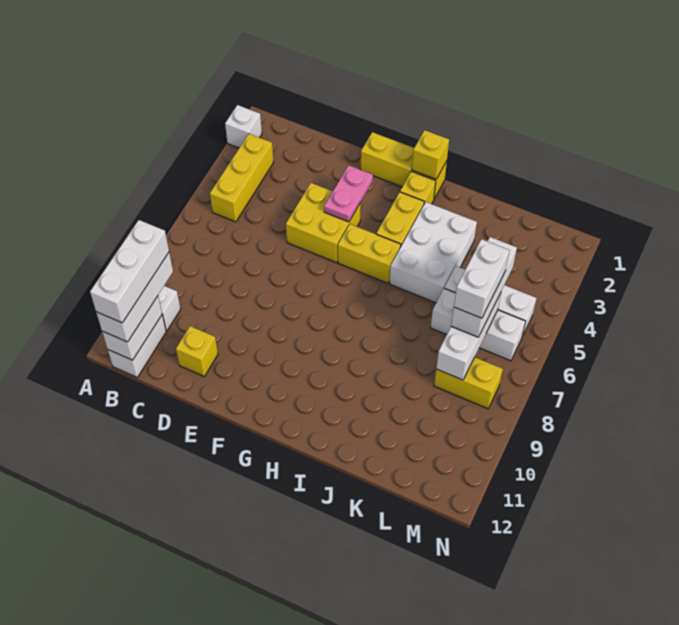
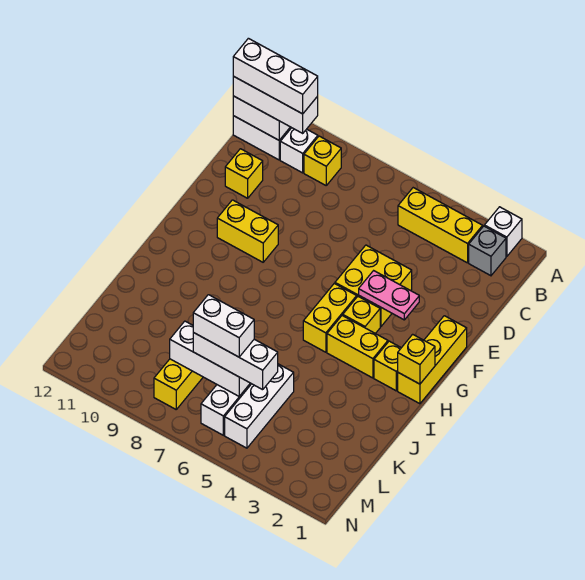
none -> grey brick B2 level 1
none -> yellow brick B9 level 1
none -> yellow brick F9:F10 level 1
none -> yellow brick G4 level 1
white brick I3:J5 level 1 -> none

